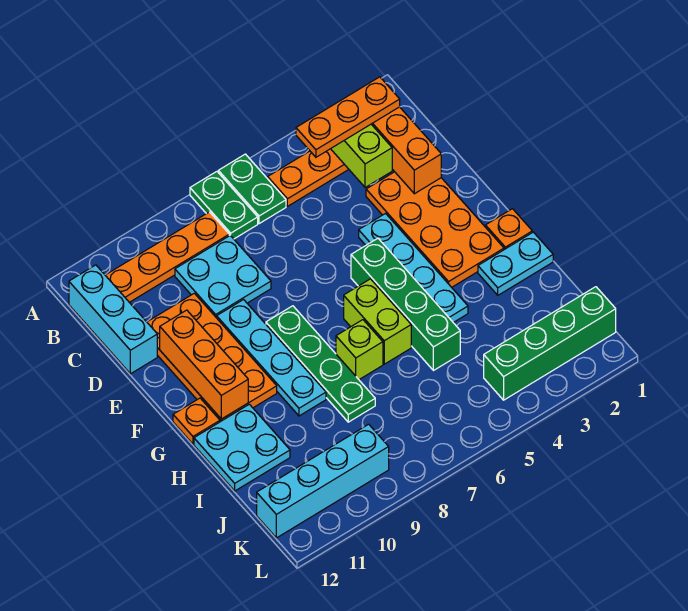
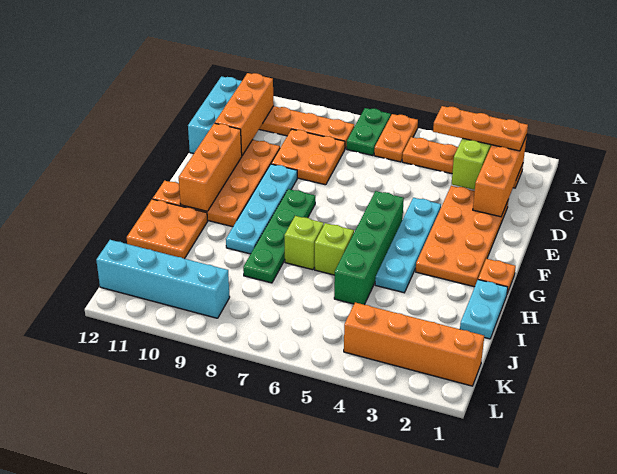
green plate A6:B6 level 1 -> orange plate A6:B6 level 1
none -> orange brick B11:D11 level 2
cyan plate C8:D9 level 1 -> orange plate C8:D9 level 1
lime brick G6:H6 level 1 -> lime brick H6 level 1
cyan plate H1:H2 level 1 -> cyan plate H1:I1 level 1
cyan plate H11:I12 level 1 -> orange plate H11:I12 level 1
green brick K1:K4 level 1 -> orange brick K1:K4 level 1

